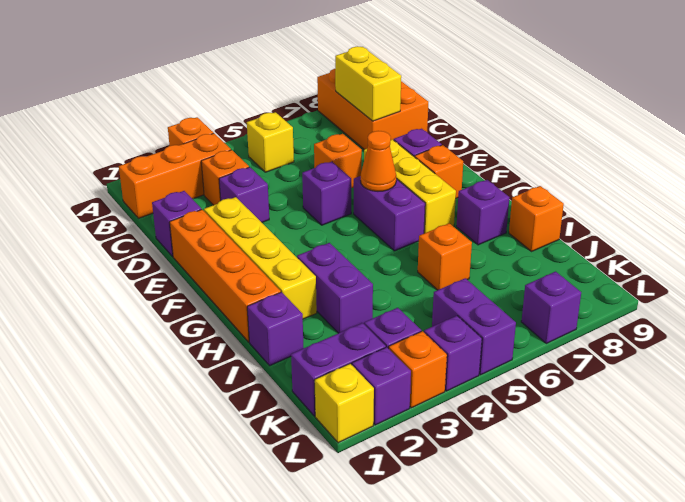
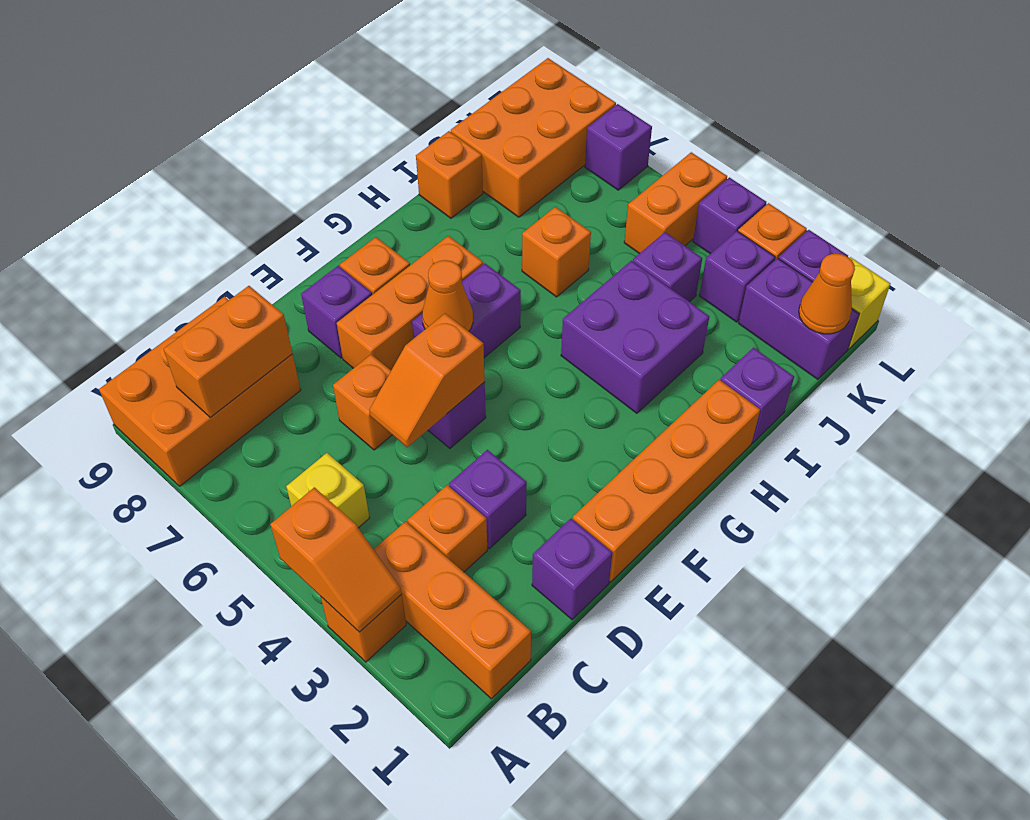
none -> orange slope A3:A4 level 2 top 4
yellow brick B8:C8 level 2 -> orange brick B8:C8 level 2
none -> orange slope D5:E5 level 2 top E
yellow brick E2:H2 level 1 -> none
yellow brick E7:G7 level 1 -> orange brick E7:G7 level 1
purple brick H3:I3 level 1 -> purple brick H3:I4 level 1
purple brick H8 level 1 -> purple brick J4 level 1
none -> orange brick J8:L9 level 1
none -> orange cone K1 level 2
purple brick K5:L5 level 1 -> orange brick K5:L5 level 1

